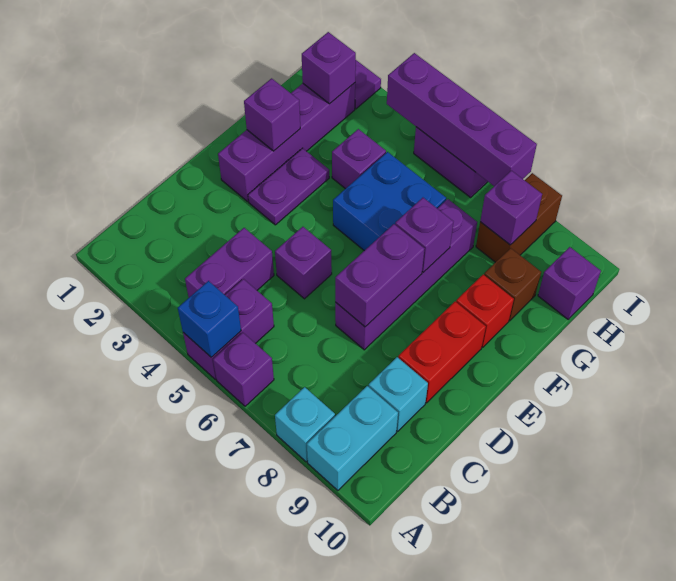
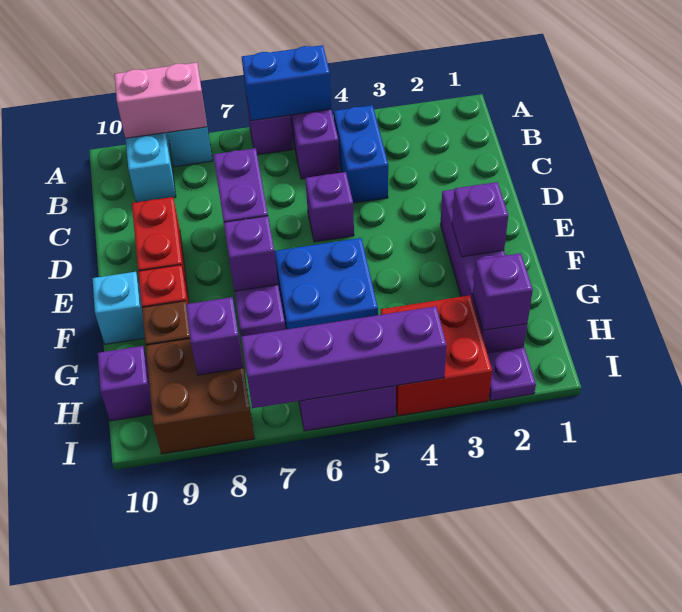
blue brick A5 level 2 -> blue brick A5:A6 level 2
none -> pink brick A8:A9 level 2
purple brick B4:C4 level 1 -> blue brick B4:C4 level 1
cyan brick C9 level 1 -> cyan brick F10 level 1
purple plate E3:F3 level 1 -> none
purple brick G4 level 1 -> none
none -> red brick H3:I4 level 1
brown brick H8:I8 level 1 -> brown brick H8:I9 level 1

